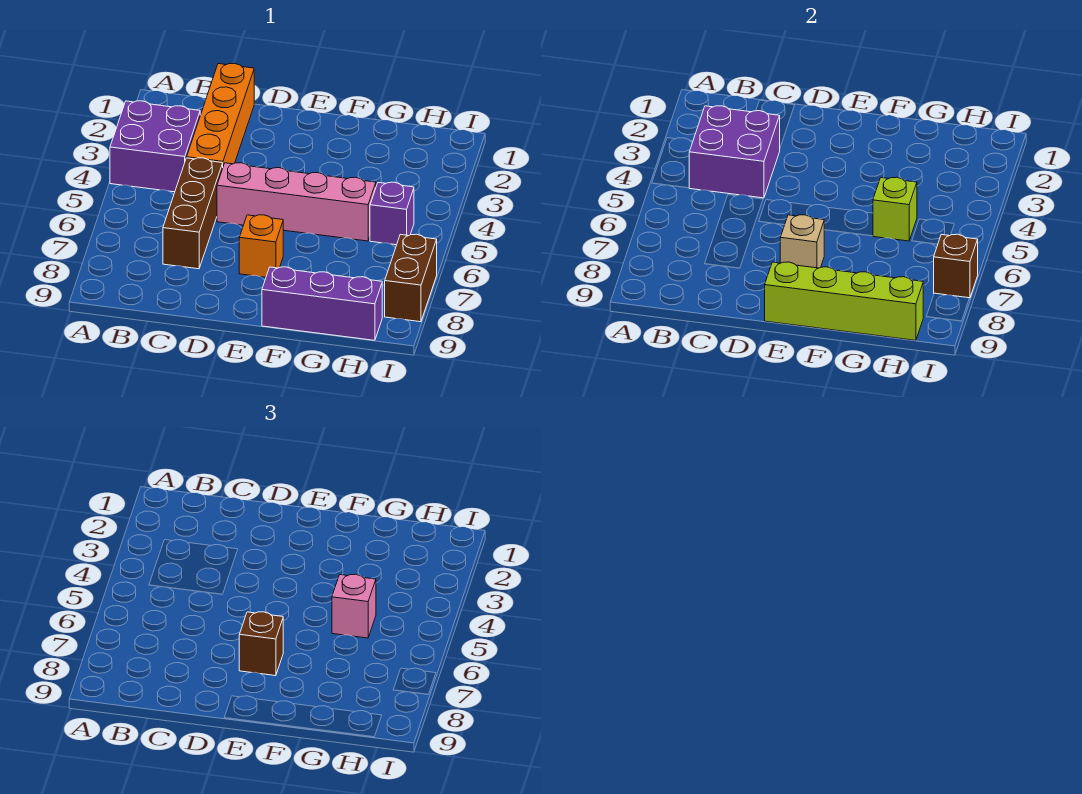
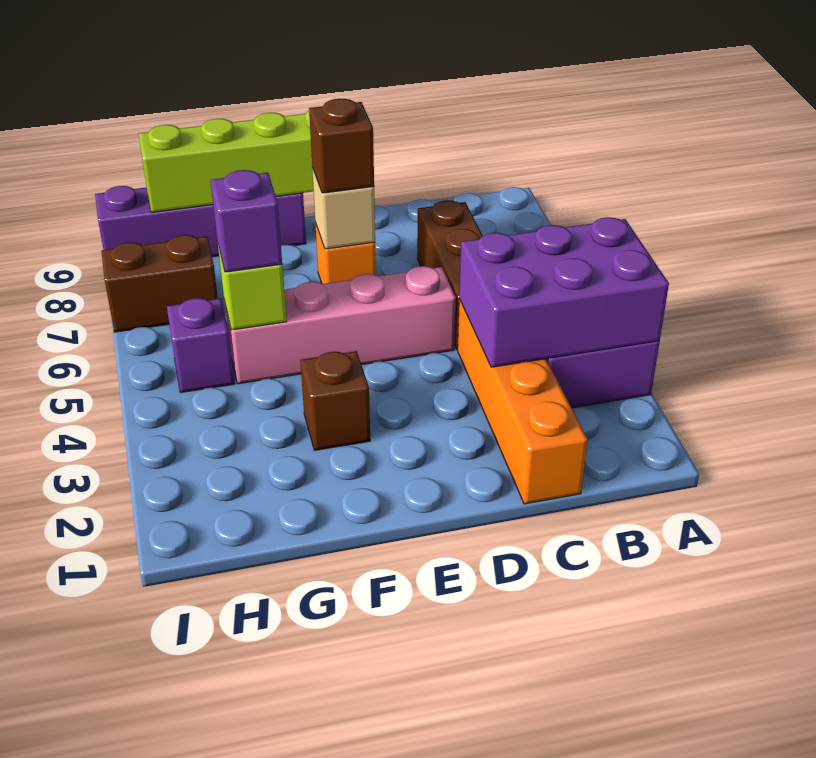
purple brick B3:C4 level 2 -> purple brick A3:C4 level 2
purple brick F9:H9 level 1 -> purple brick F9:I9 level 1
pink brick G5 level 3 -> purple brick G5 level 3
brown brick I7:I8 level 1 -> brown brick H7:I7 level 1
brown brick I7 level 2 -> brown brick F3 level 1

